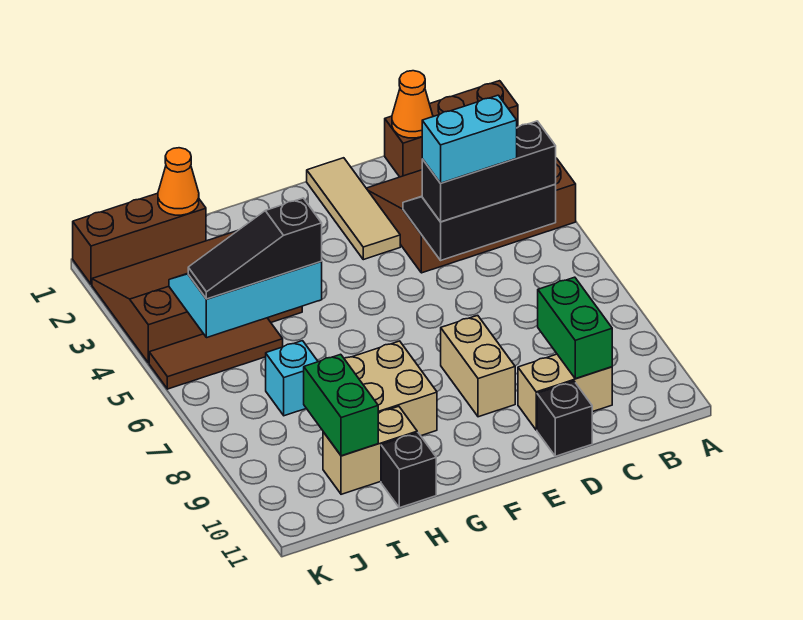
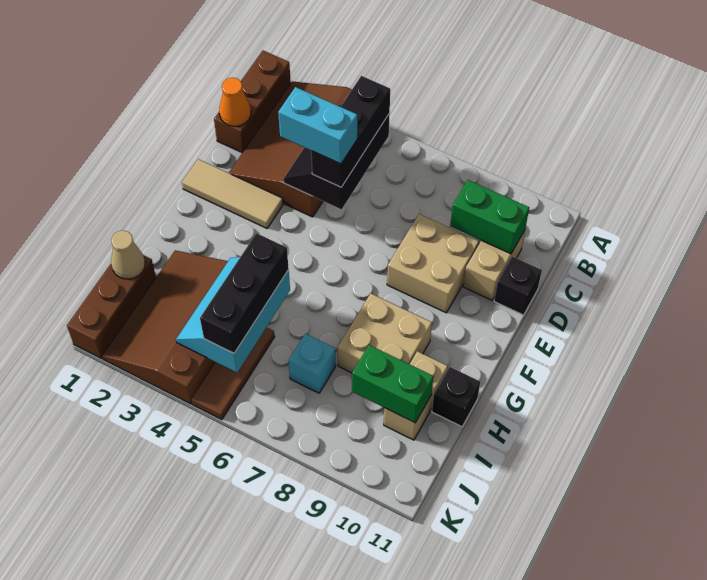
cyan brick C5:D5 level 4 -> cyan brick D4:D5 level 4
tan brick E8:E9 level 1 -> tan brick D8:E9 level 1
black slope H5:J5 level 3 top H -> black brick H5:J5 level 3
orange cone I1 level 2 -> tan cone I1 level 2

